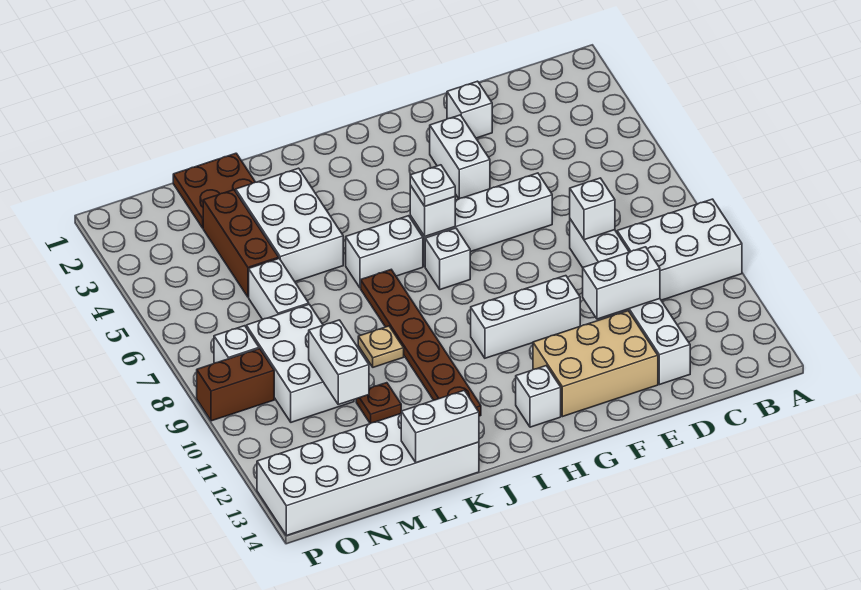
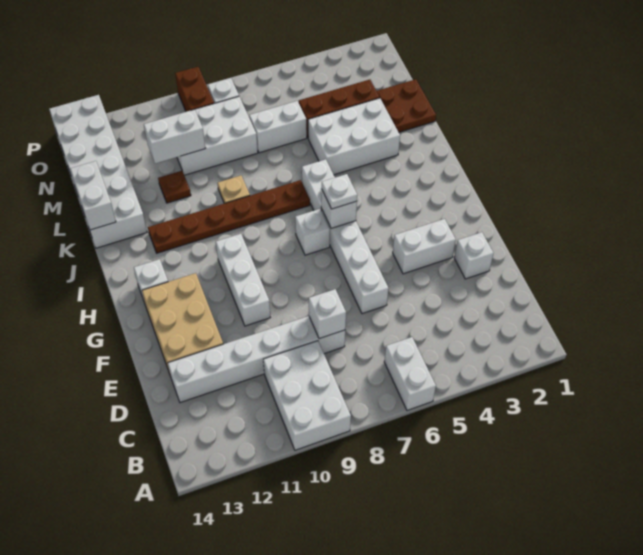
white brick D11:E11 level 2 -> white brick A6:B6 level 1

